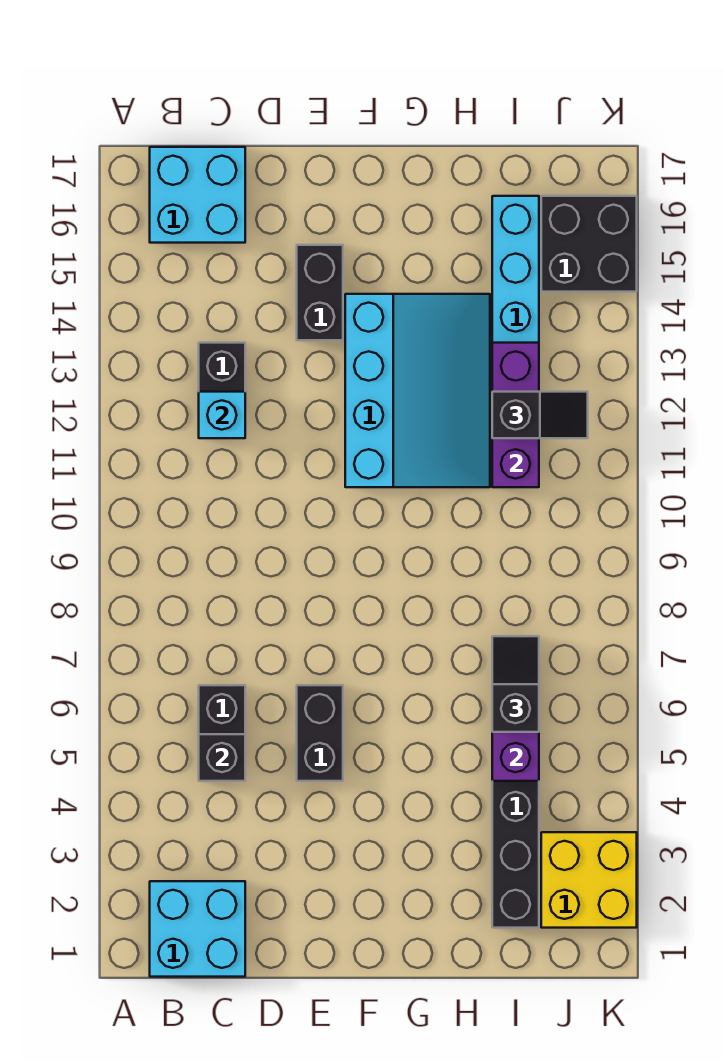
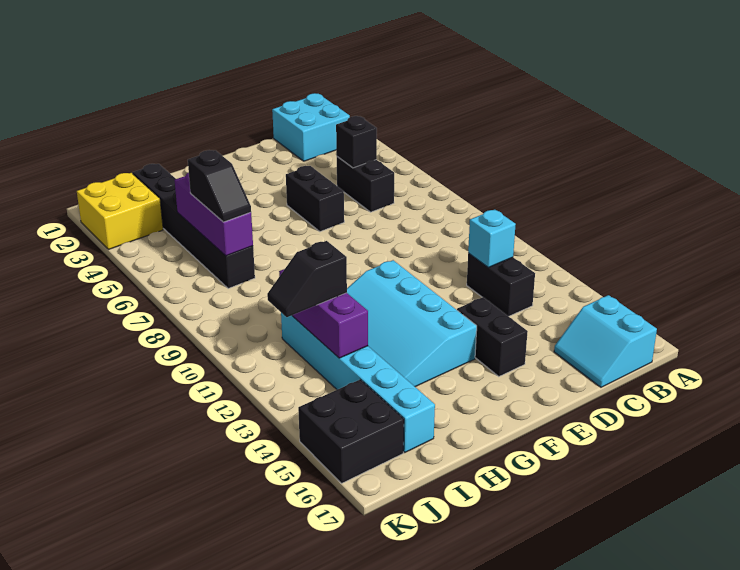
cyan brick B16:C17 level 1 -> cyan slope B16:C17 level 1 top B

